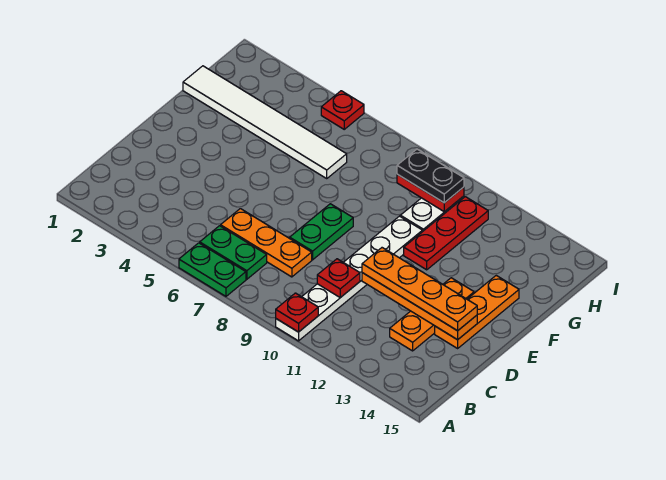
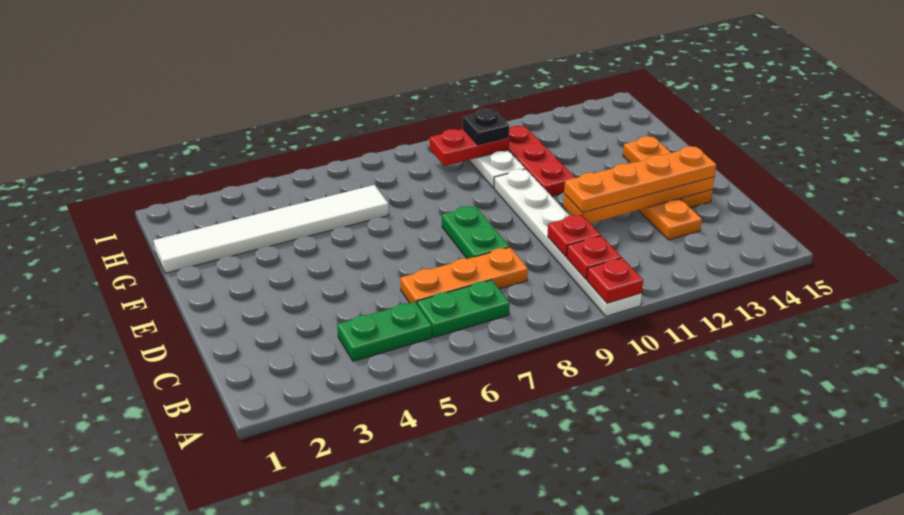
green plate A6:A7 level 1 -> green plate B4:B5 level 1
black plate H9:H10 level 3 -> black plate H10 level 3
red plate I5 level 1 -> red plate B10 level 2

